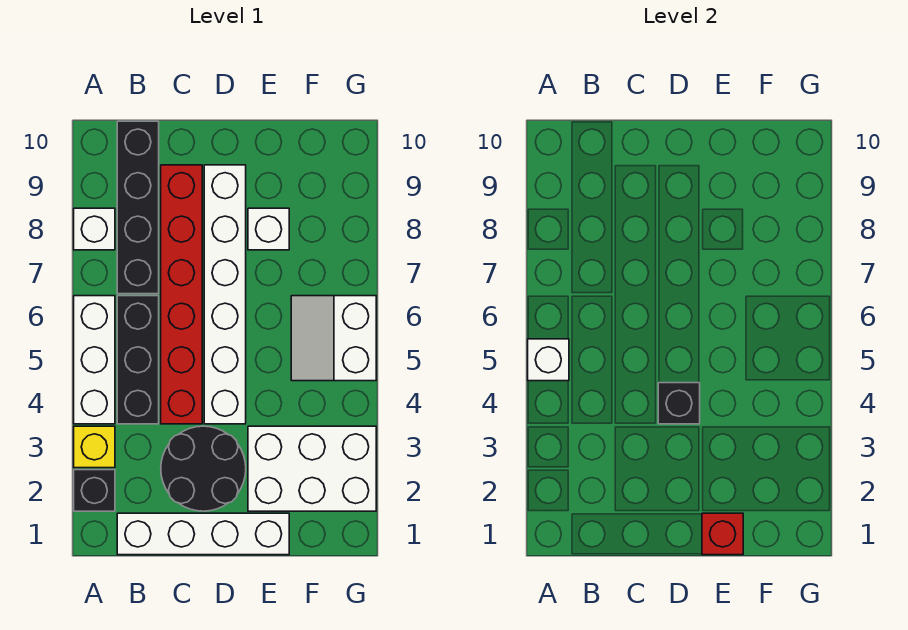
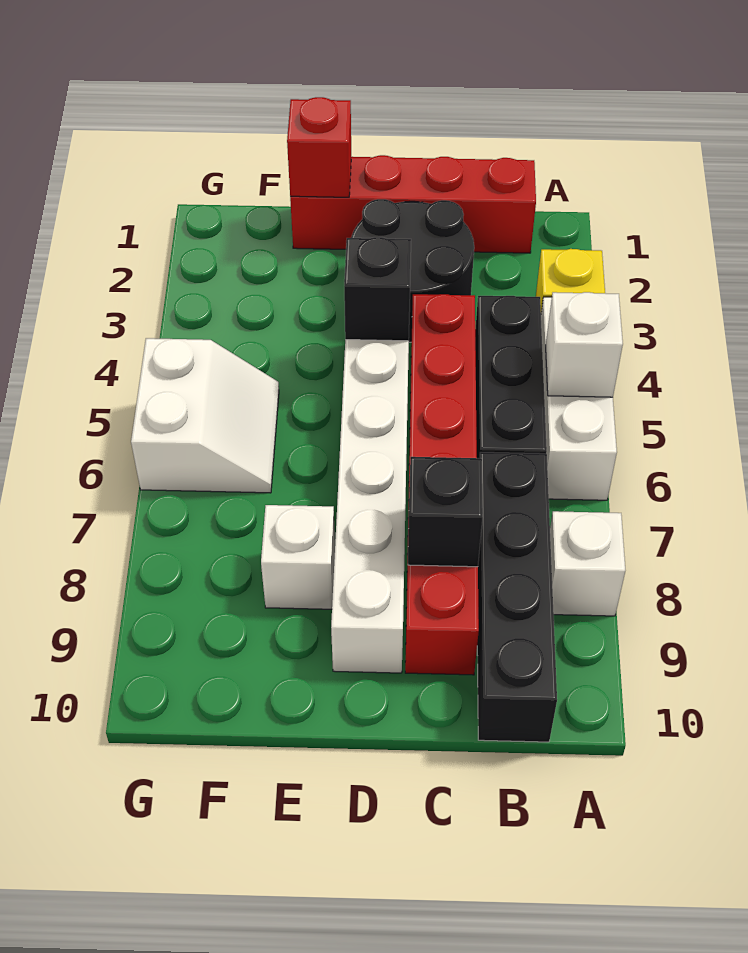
black brick A2 level 1 -> black brick C8 level 2
white brick B1:E1 level 1 -> red brick B1:E1 level 1
white brick E2:G3 level 1 -> none

